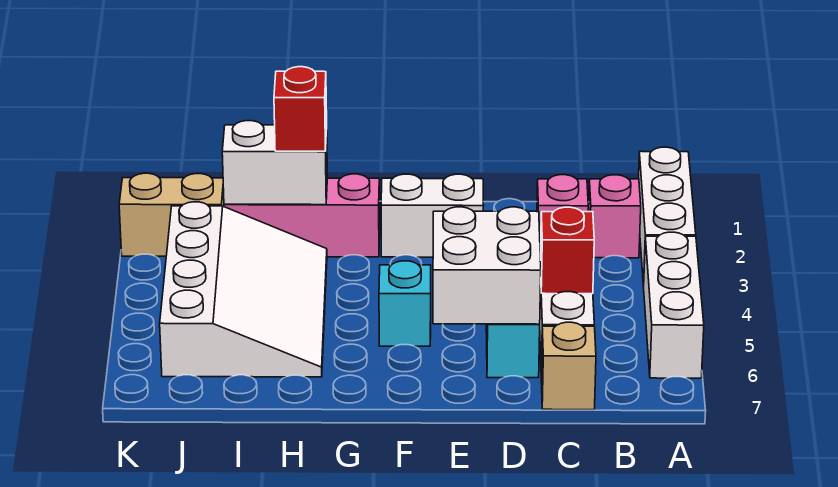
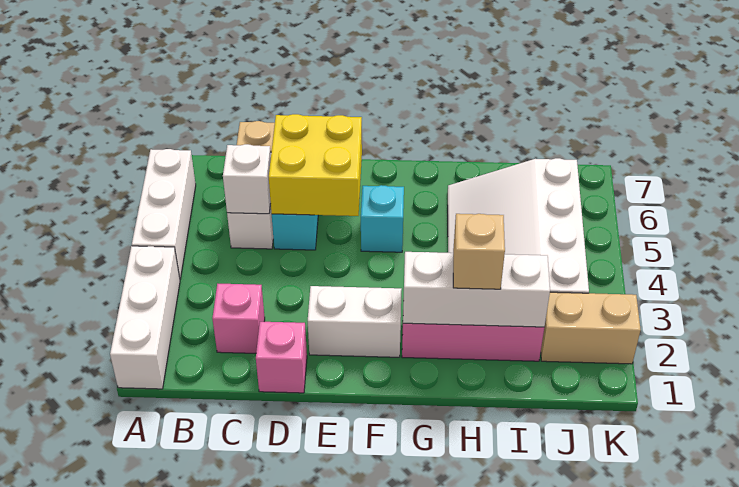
pink brick B2 level 1 -> pink brick D1 level 1
red brick C5 level 2 -> white brick C5 level 2
white brick D5:E6 level 2 -> yellow brick D5:E6 level 2
white brick H2:I2 level 2 -> white brick G2:I2 level 2
red brick H2 level 3 -> tan brick H2 level 3

